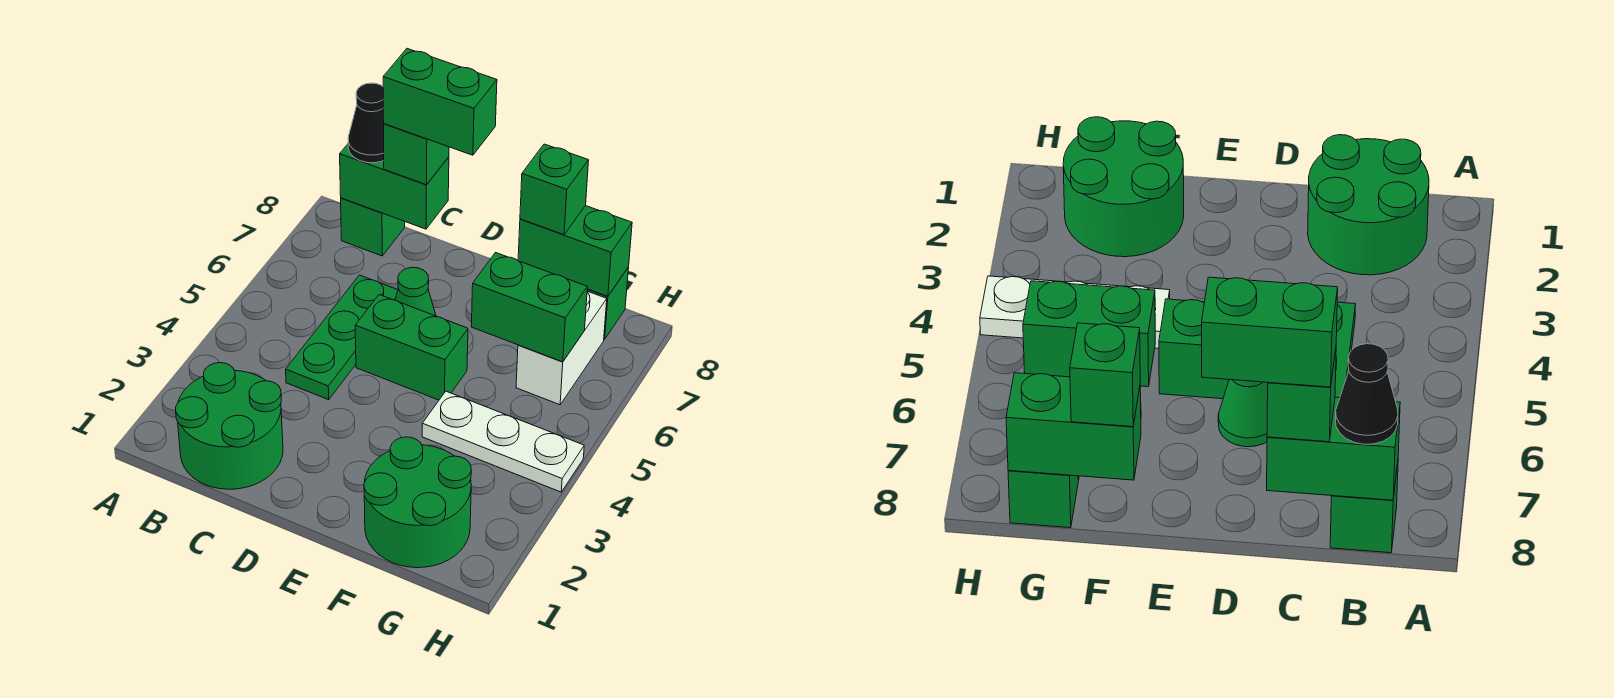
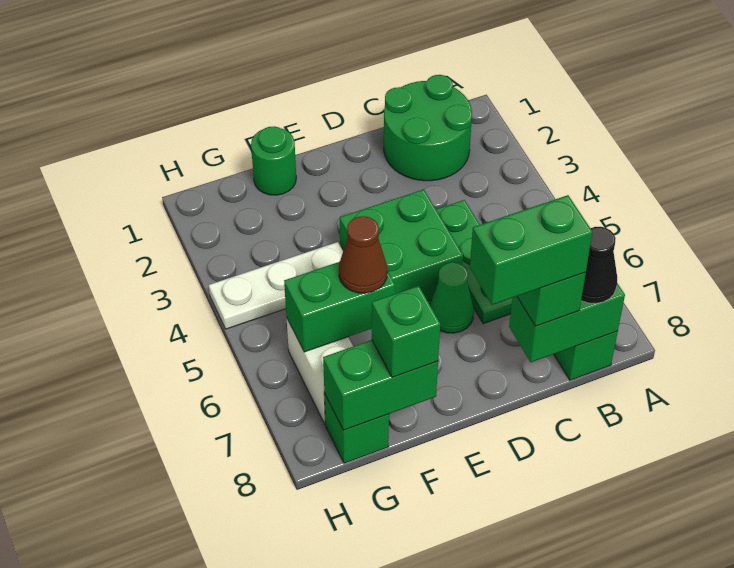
green brick D5:E5 level 1 -> green brick D4:E5 level 1
green round brick F1:G2 level 1 -> green round brick F1 level 1
none -> brown cone F6 level 3

